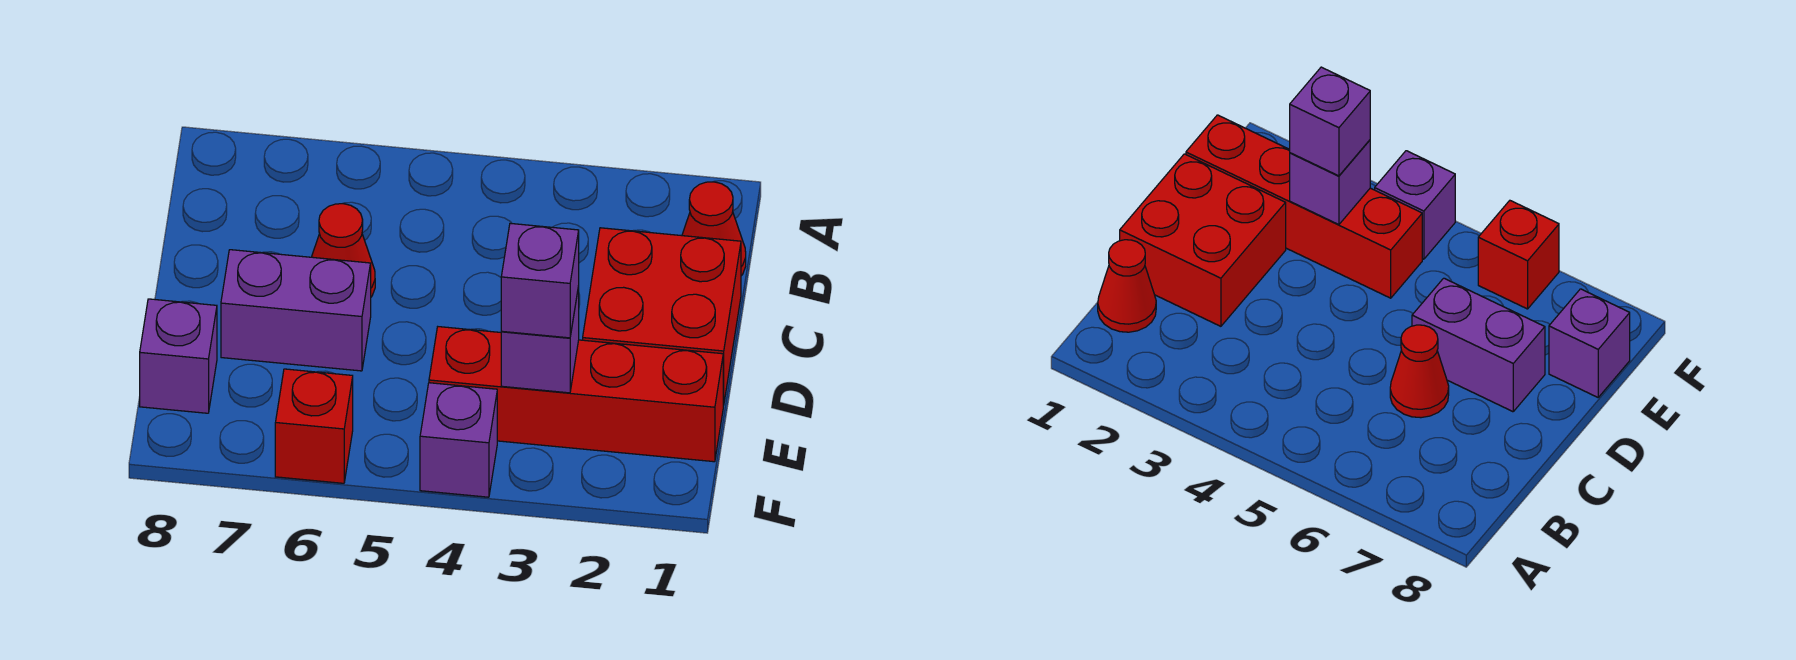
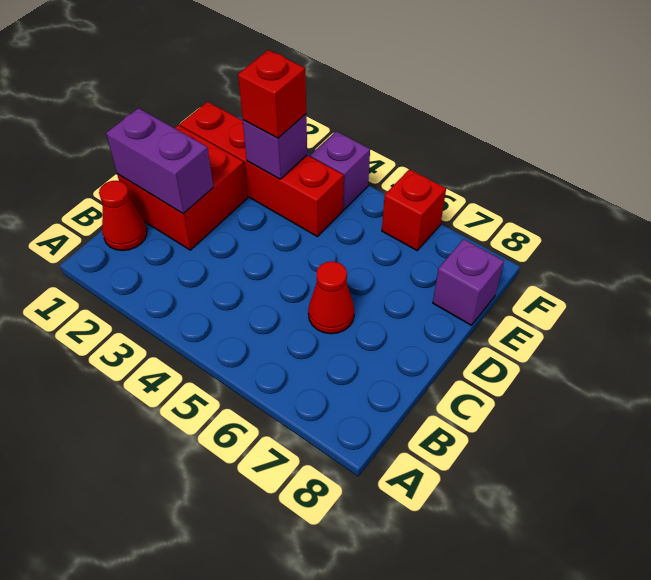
purple brick D6:D7 level 1 -> purple brick C1:C2 level 2
purple brick E3 level 3 -> red brick E3 level 3

